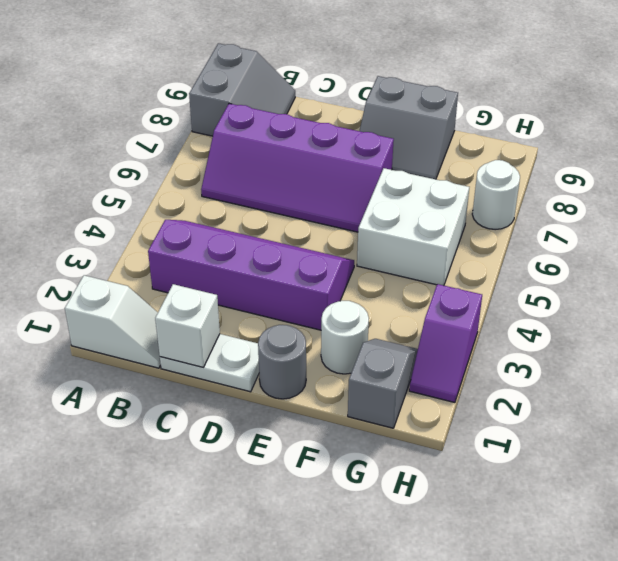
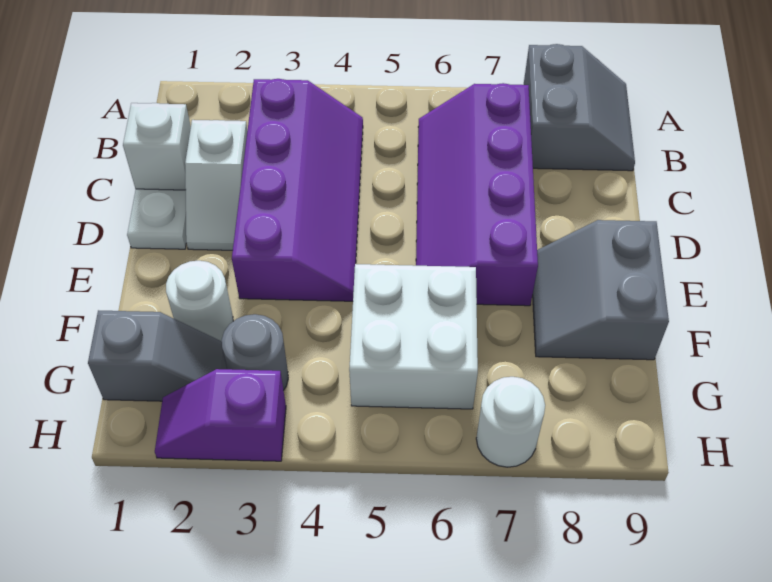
white slope A1:B1 level 1 top A -> white slope C2:D2 level 1 top C
grey slope A8:B9 level 1 top A -> grey slope A8:B9 level 1 top 8
grey round brick E1 level 1 -> grey round brick G3 level 1

